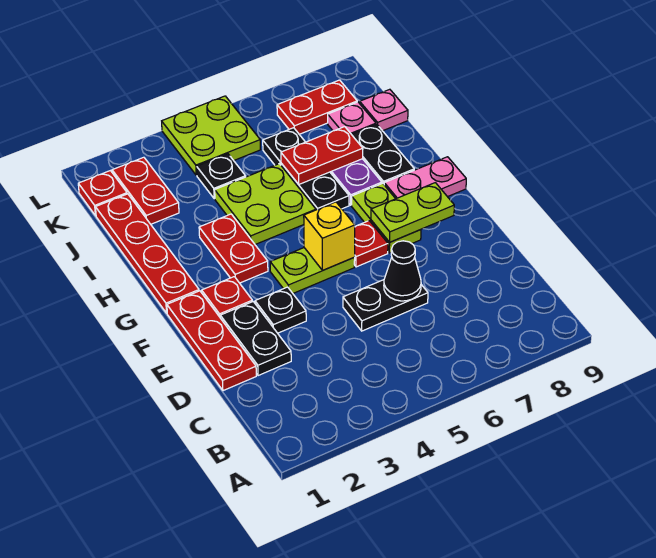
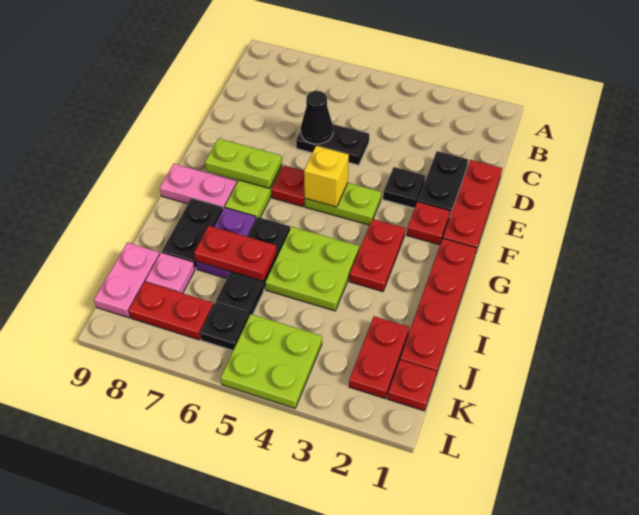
black plate J4 level 1 -> black plate K6 level 1
pink plate J9 level 1 -> pink plate J9:K9 level 1

